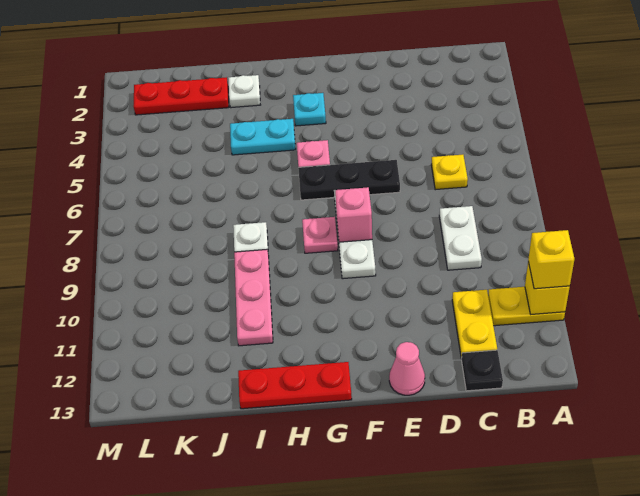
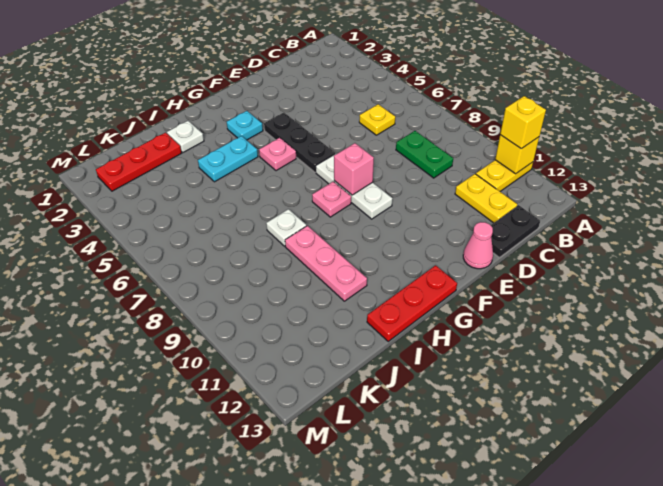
white plate C8:C9 level 1 -> green plate C8:C9 level 1
black plate C13 level 1 -> black plate C13:D13 level 1
black plate E6:G6 level 1 -> black plate F4:F6 level 1

